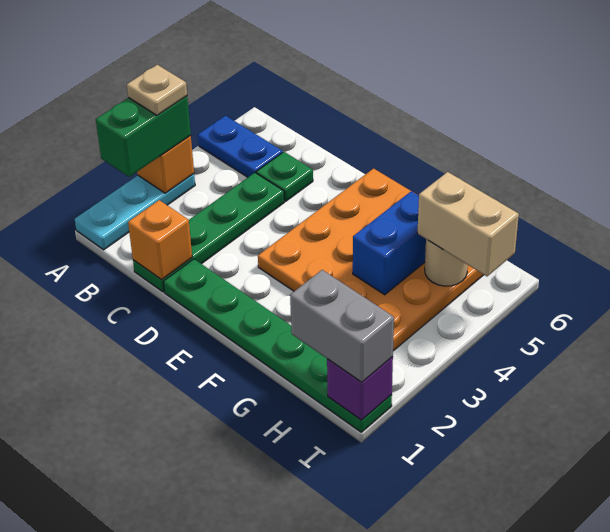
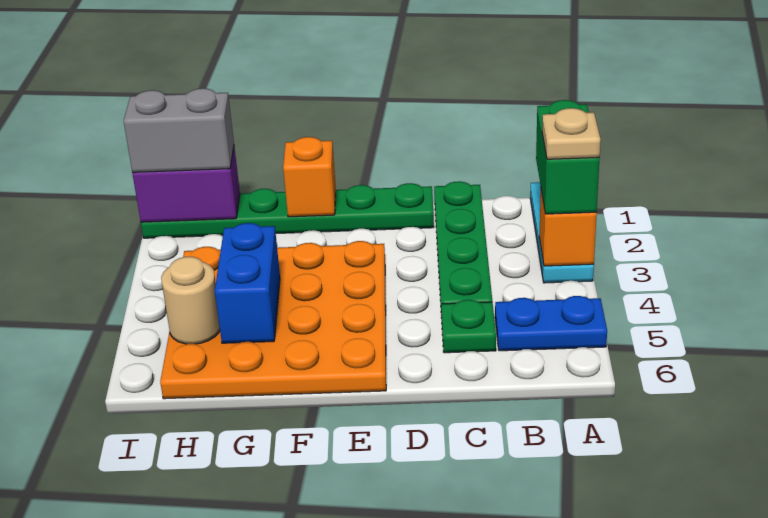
orange brick C1 level 2 -> orange brick F1 level 2
tan brick H5:I5 level 3 -> none
purple brick I1 level 2 -> purple brick H1:I1 level 2

